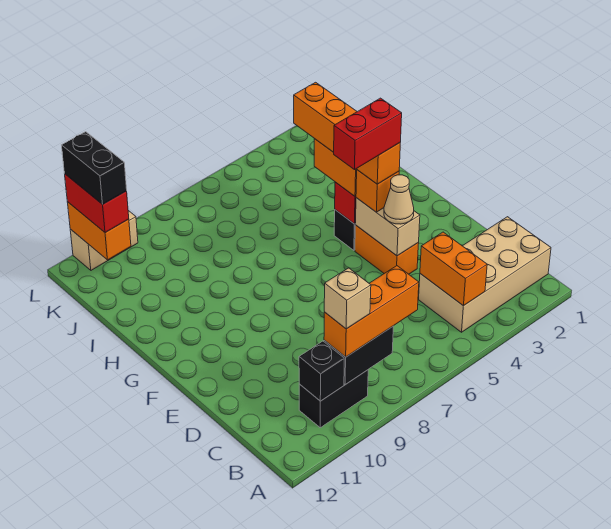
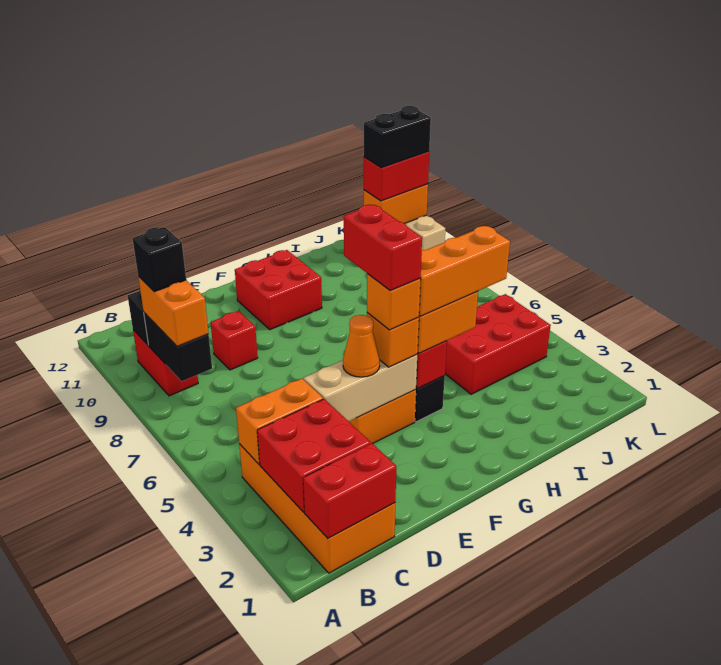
tan brick B1:C4 level 1 -> orange brick B1:C4 level 1
none -> red brick B1:C1 level 2
none -> red brick B2:C3 level 2
orange brick B7:B9 level 3 -> orange brick B8:B9 level 3
black brick B9:B10 level 1 -> red brick B9:B10 level 1
tan brick B9 level 4 -> black brick B9 level 4
none -> red brick D9 level 1
tan brick E4:F4 level 2 -> tan brick D4:F4 level 2
tan cone E4 level 3 -> orange cone E4 level 3
none -> red brick F10:G11 level 1
none -> red brick I4:K5 level 1

